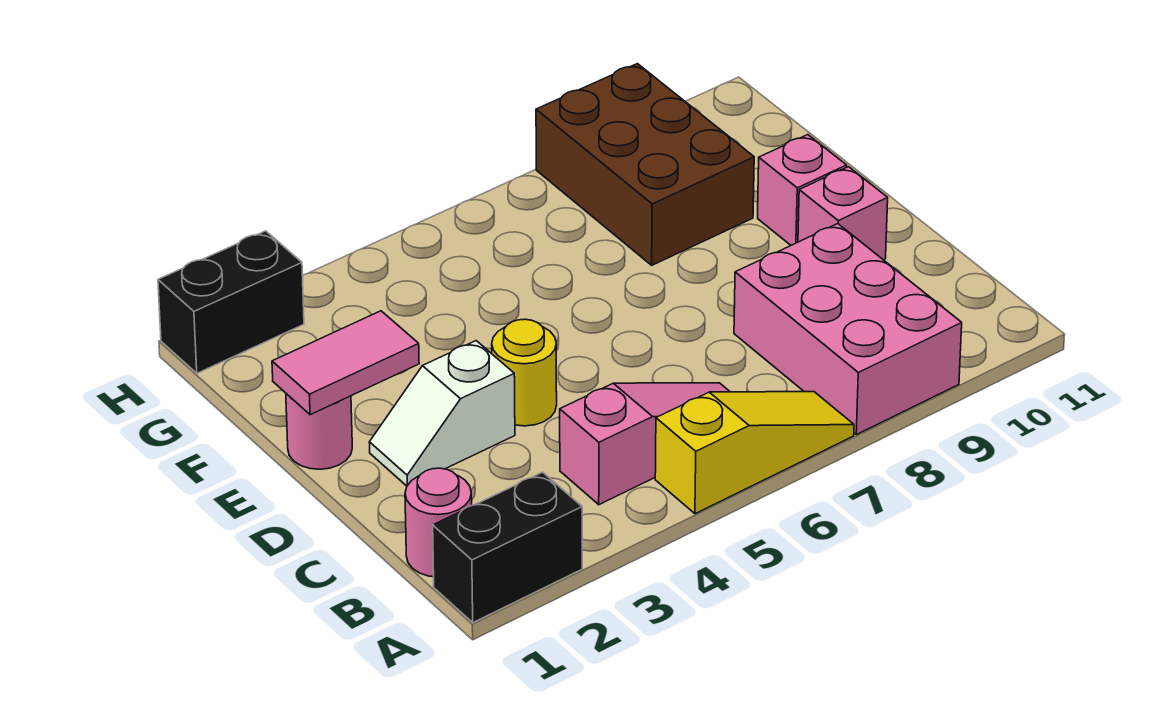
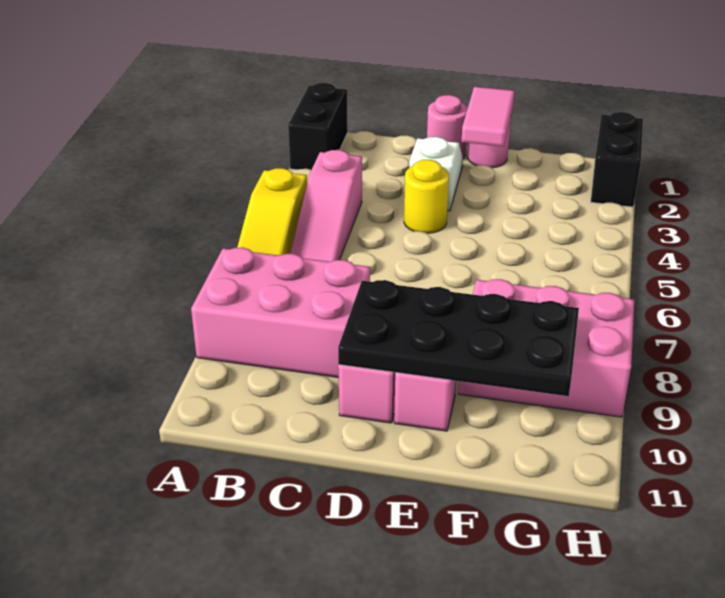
pink round brick B1 level 1 -> pink round brick D1 level 1
none -> black plate D9:G10 level 2
brown brick F8:H9 level 1 -> pink brick F8:H9 level 1

